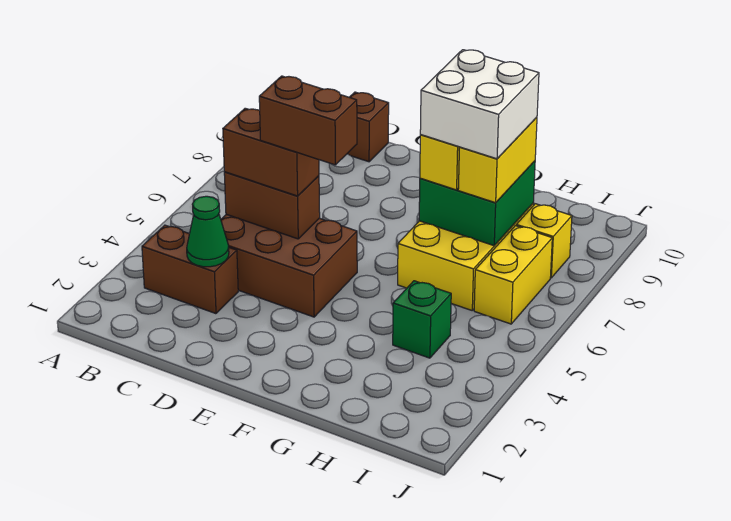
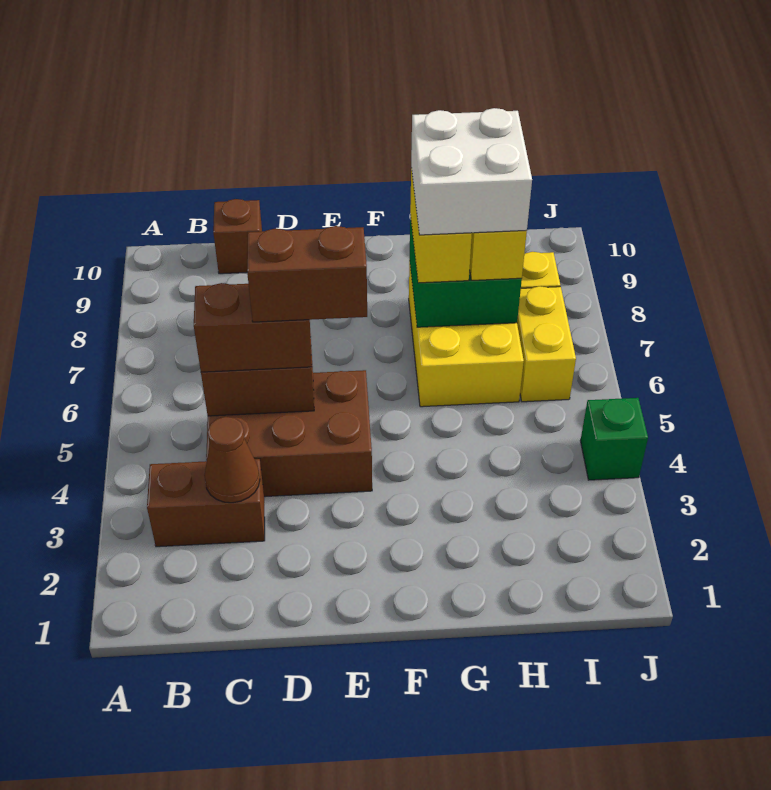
green cone C3 level 2 -> brown cone C3 level 2
green brick H4 level 1 -> green brick J4 level 1

